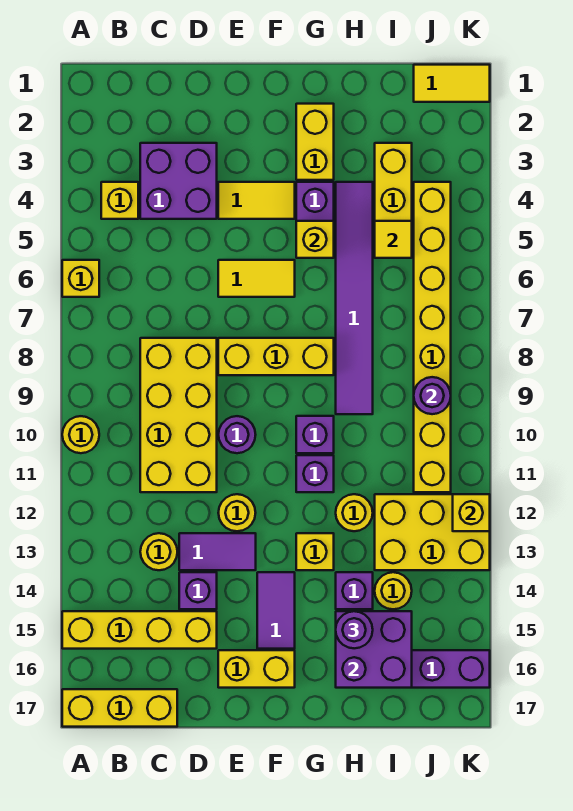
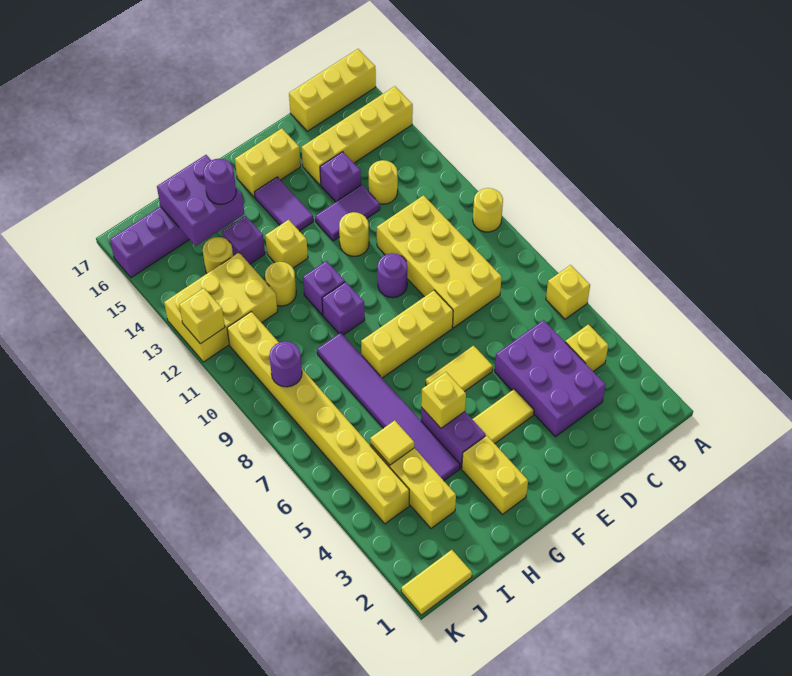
purple brick C3:D4 level 1 -> purple brick C3:D5 level 1

